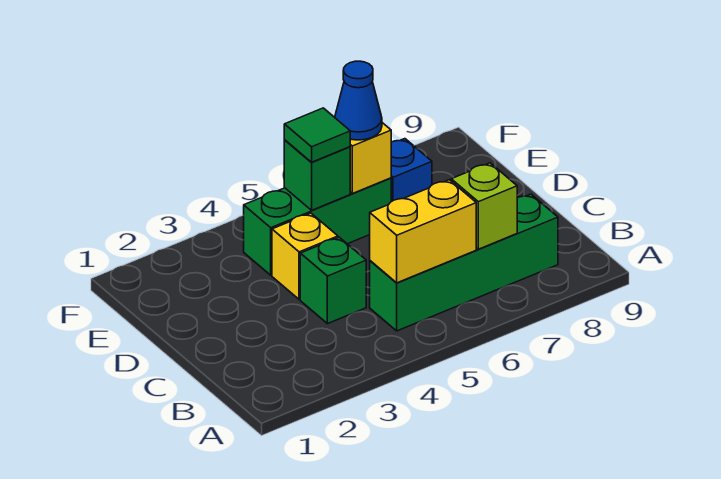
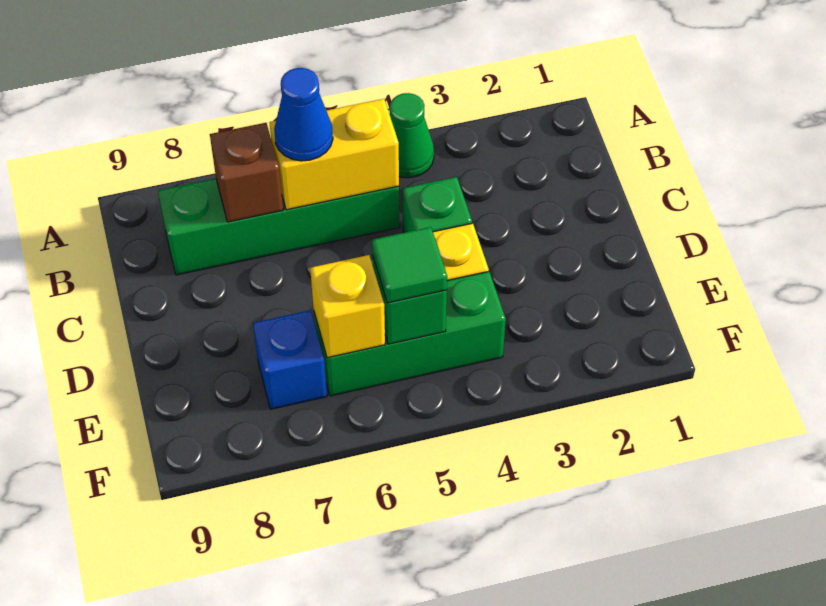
none -> green cone A4 level 1
lime brick B7 level 2 -> brown brick B7 level 2
blue cone E6 level 3 -> blue cone B6 level 3

